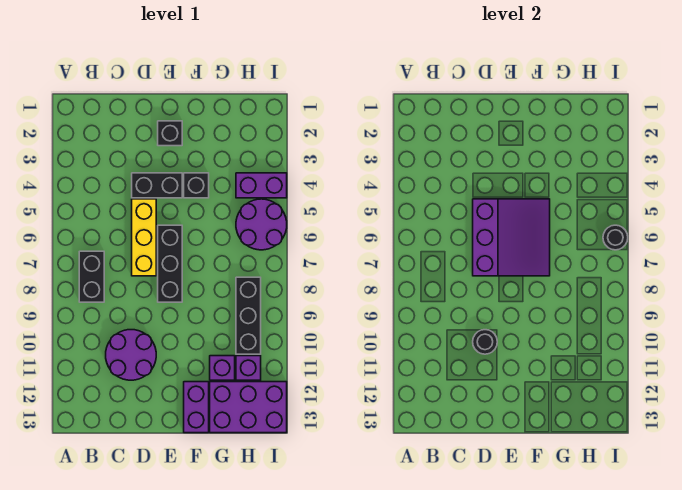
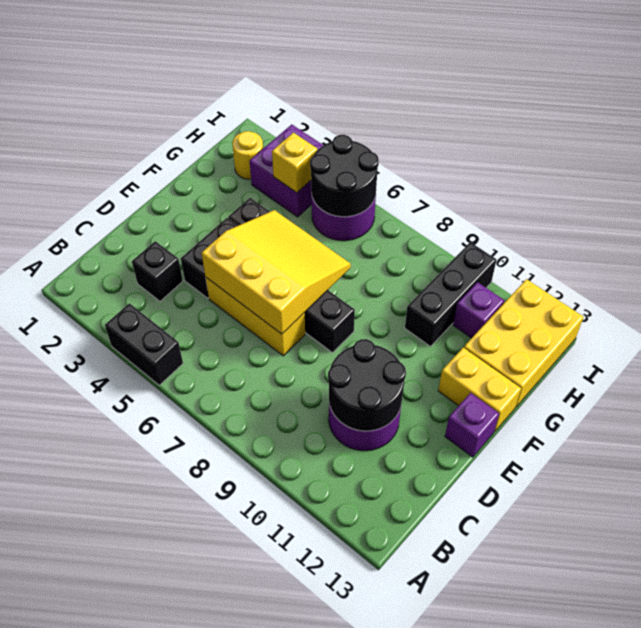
black brick B7:B8 level 1 -> black brick A4:A5 level 1
purple slope D5:F7 level 2 top D -> yellow slope D5:F7 level 2 top D
black round brick D10 level 2 -> black round brick C10:D11 level 2
black brick E2 level 1 -> black brick C3 level 1
purple brick F12:F13 level 1 -> yellow brick F12:F13 level 1
purple brick G11 level 1 -> purple brick E13 level 1
purple brick G12:I13 level 1 -> yellow brick G12:I13 level 1
none -> yellow round brick H2 level 1
purple brick H4:I4 level 1 -> purple brick H3:I4 level 1
none -> yellow brick H4 level 2
black brick H8:H10 level 1 -> black brick G10:I10 level 1
black round brick I6 level 2 -> black round brick H5:I6 level 2

